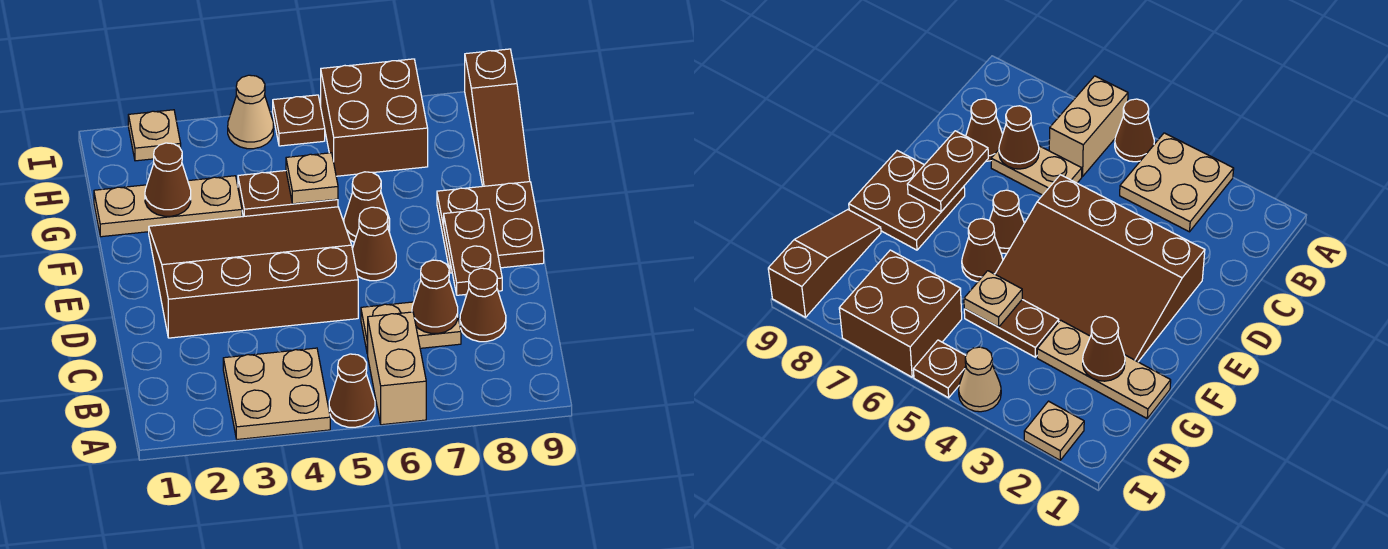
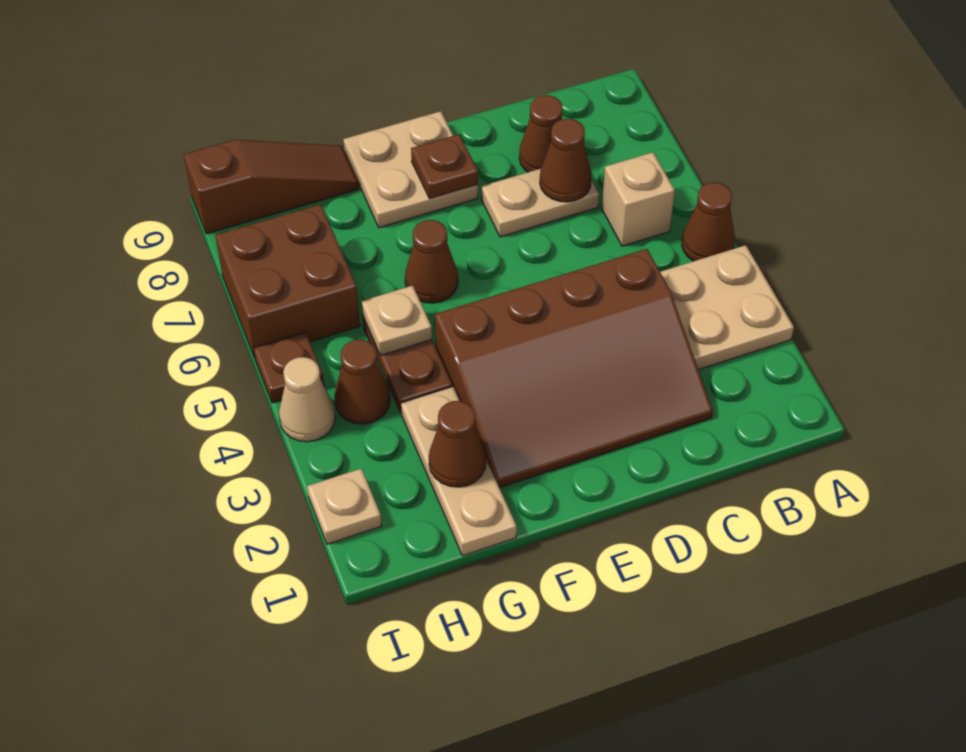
tan brick A6:B6 level 1 -> tan brick B6 level 1
tan plate C6:C7 level 1 -> tan plate C7:D7 level 1
brown slope D2:F5 level 1 top D -> brown slope C2:F4 level 1 top 4
brown plate D8:E8 level 2 -> brown plate E8 level 2
brown cone E6 level 1 -> brown cone H4 level 1
brown plate E8:F9 level 1 -> tan plate E8:F9 level 1

